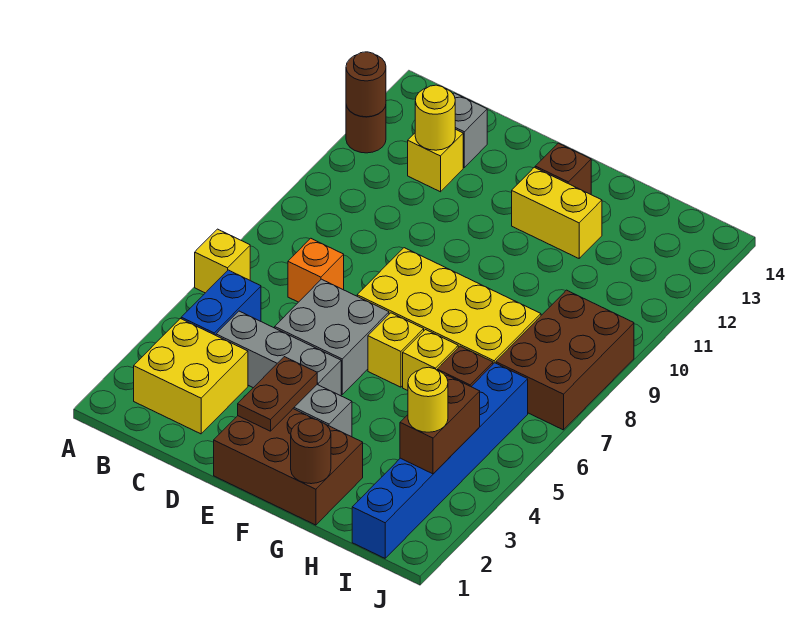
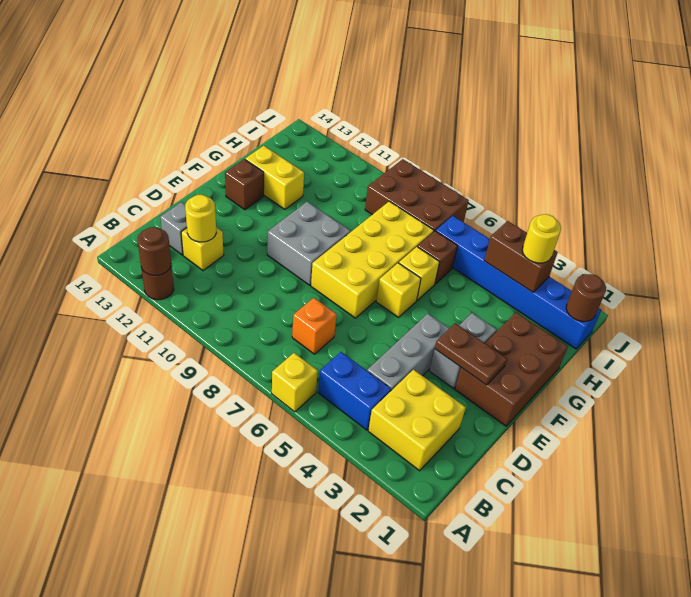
grey brick D5:E6 level 1 -> grey brick E9:F10 level 1
yellow brick F12:G12 level 1 -> yellow brick G12:G13 level 1
brown round brick G1 level 2 -> brown round brick I1 level 2

